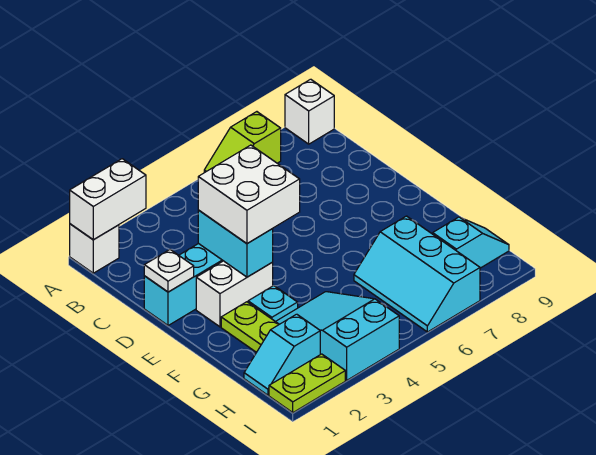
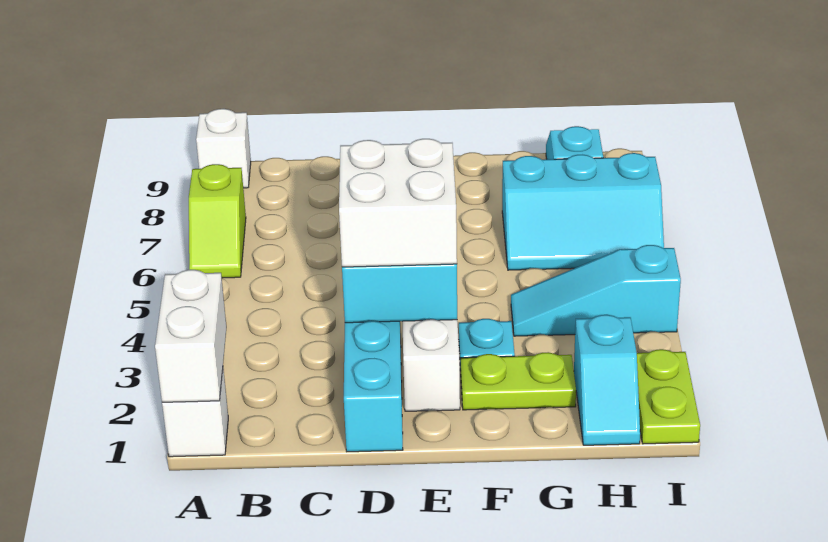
white plate D1 level 2 -> none
cyan slope G3:I4 level 1 top I -> cyan slope G4:I4 level 1 top I

